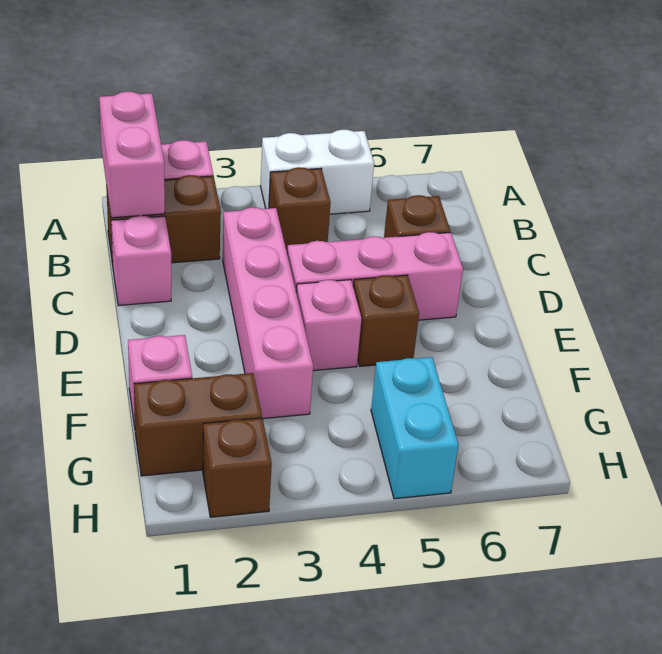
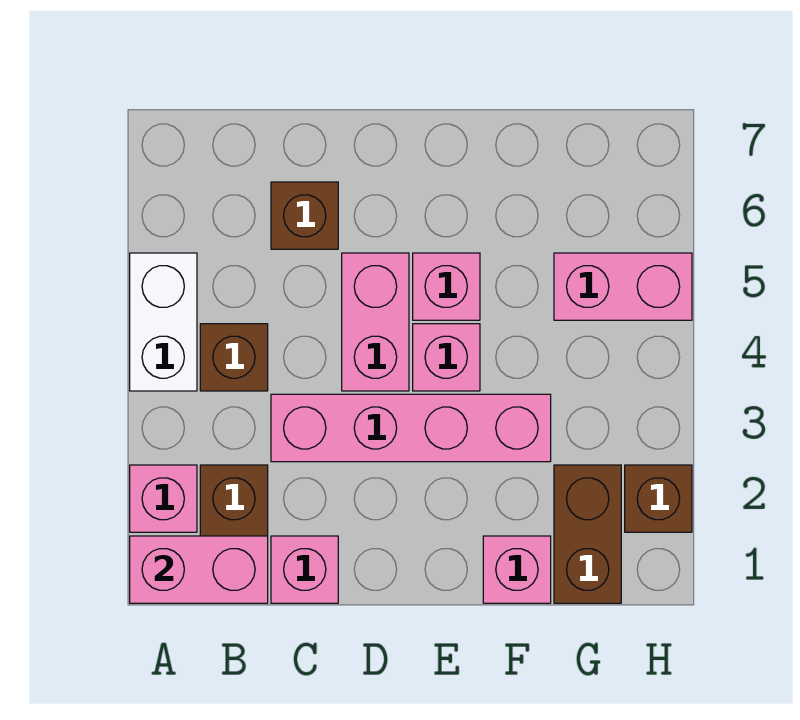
pink brick D4:D6 level 1 -> pink brick D4:D5 level 1
brown brick E5 level 1 -> pink brick E5 level 1
cyan brick G5:H5 level 1 -> pink brick G5:H5 level 1

